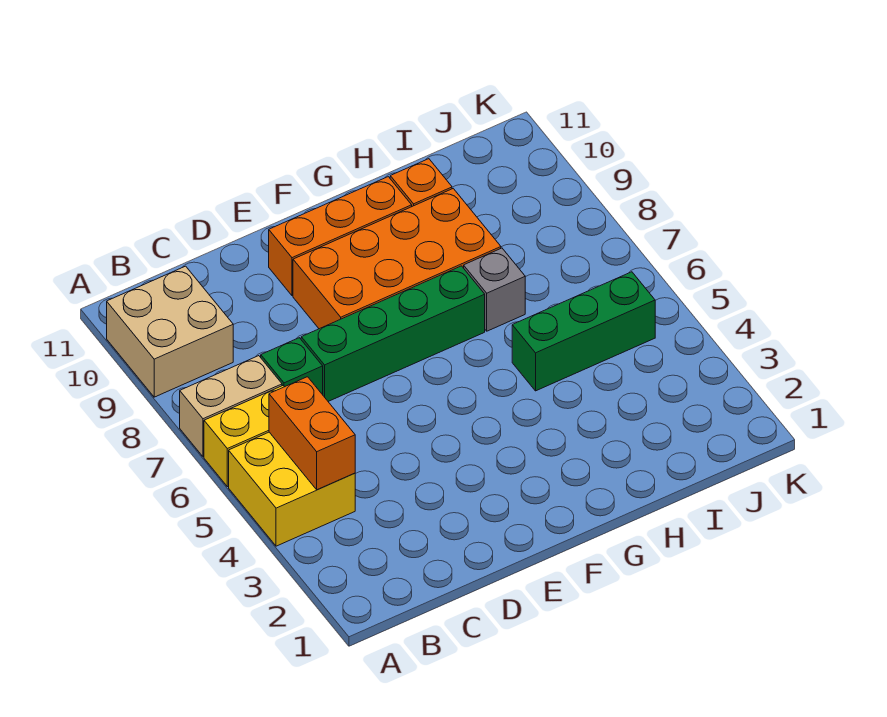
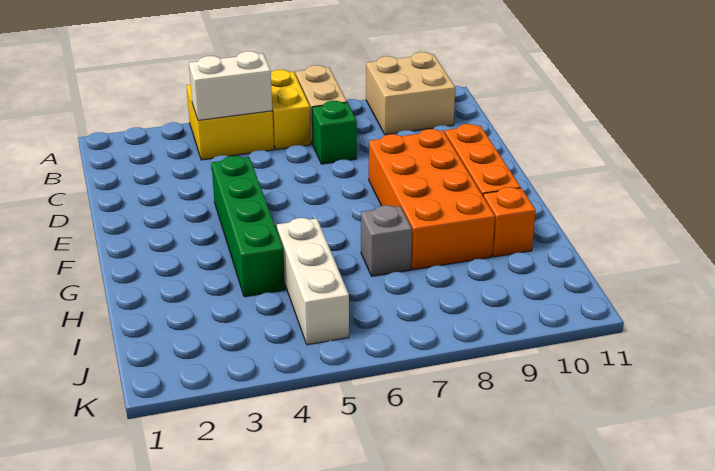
orange brick B4:B5 level 2 -> white brick B4:B5 level 2
green brick D7:G7 level 1 -> green brick E4:H4 level 1
green brick H5:J5 level 1 -> white brick H5:J5 level 1

